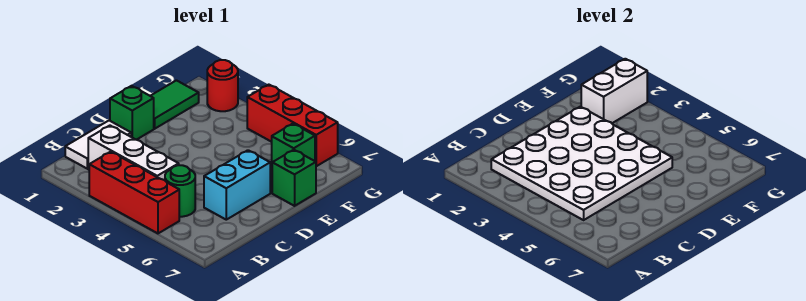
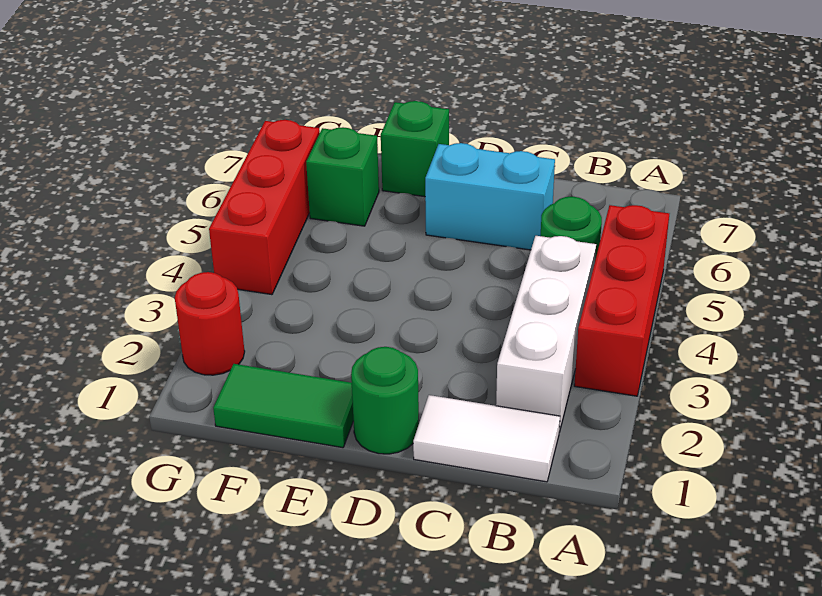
white plate B2:E5 level 2 -> none
green brick D1 level 1 -> green round brick D1 level 1
white brick F2:G2 level 2 -> none

